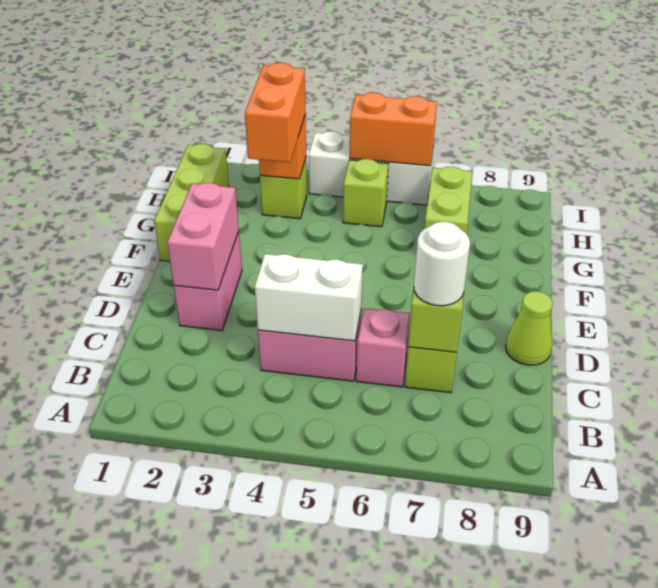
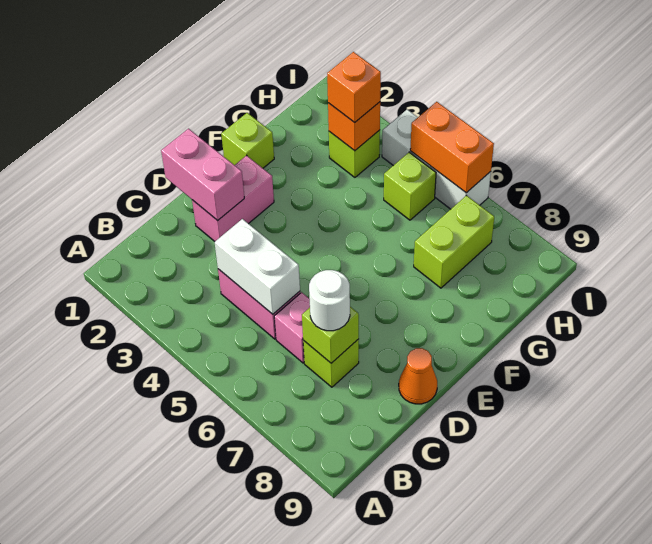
pink brick D2:E2 level 2 -> pink brick D1:D2 level 2
lime cone D9 level 1 -> orange cone D9 level 1
lime brick F1:H1 level 1 -> lime brick F1 level 1
orange brick G3:H3 level 3 -> orange brick H3 level 3

